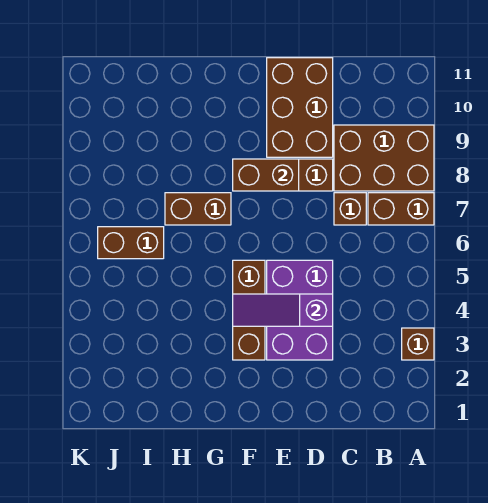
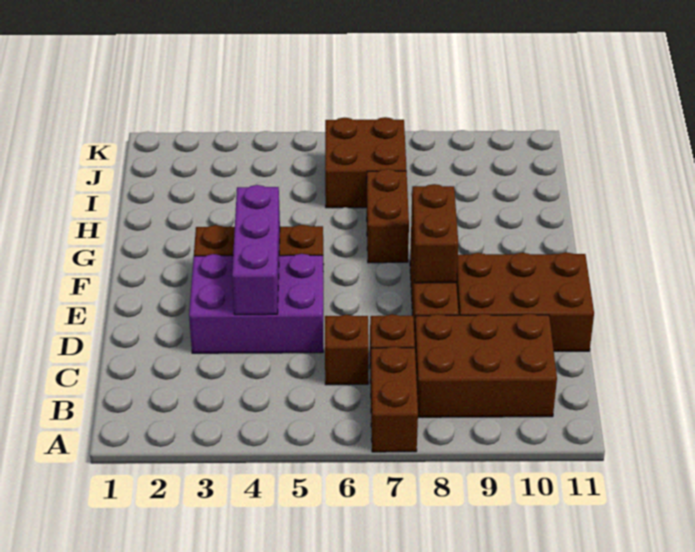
brown brick A3 level 1 -> brown brick C6 level 1
brown brick A8:C9 level 1 -> brown brick B8:C10 level 1
purple slope D4:F4 level 2 top D -> purple brick D4:F4 level 2
brown brick I6:J6 level 1 -> brown brick I6:J7 level 1

